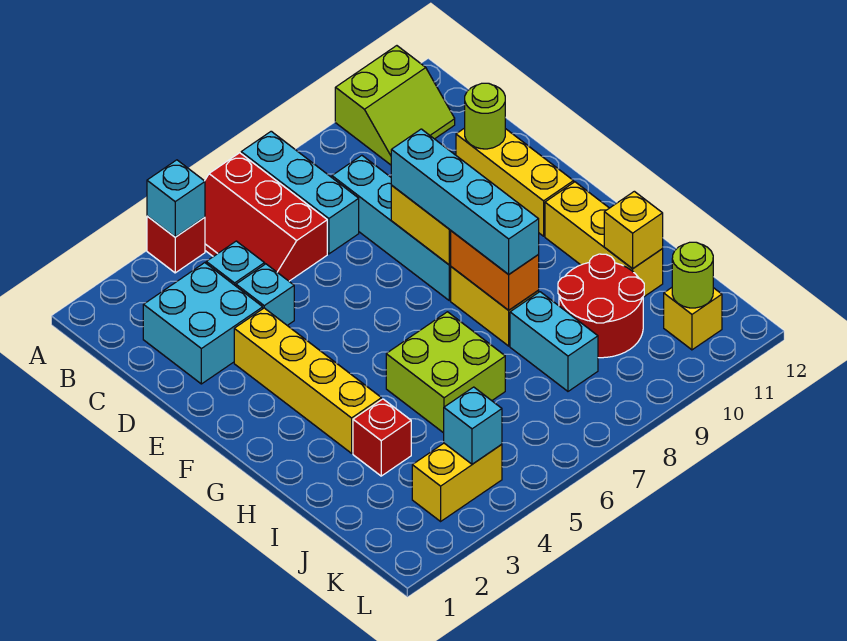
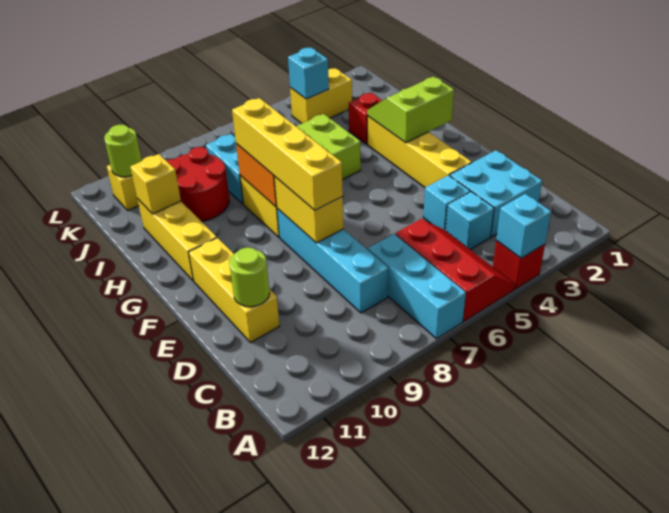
lime slope A10:B11 level 1 top A -> lime slope G2:H3 level 2 top G
cyan brick E8:H8 level 3 -> yellow brick E8:H8 level 3

